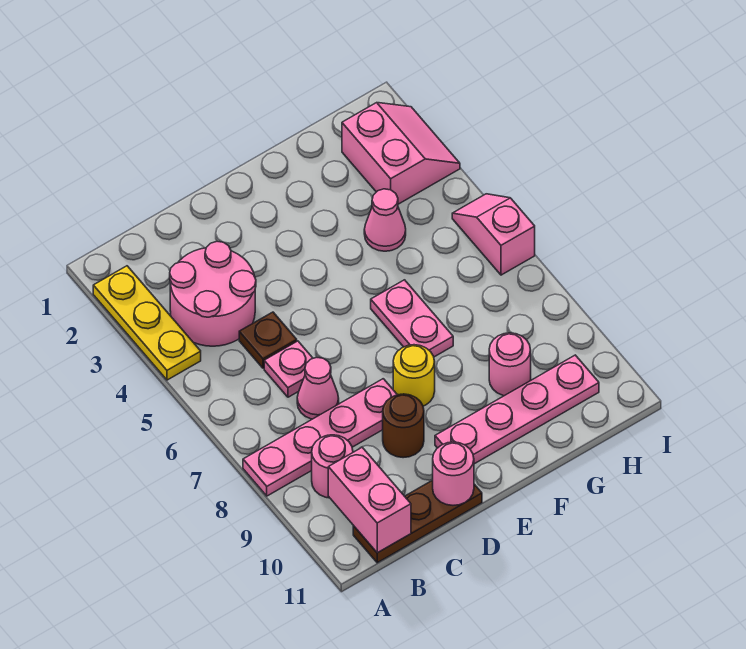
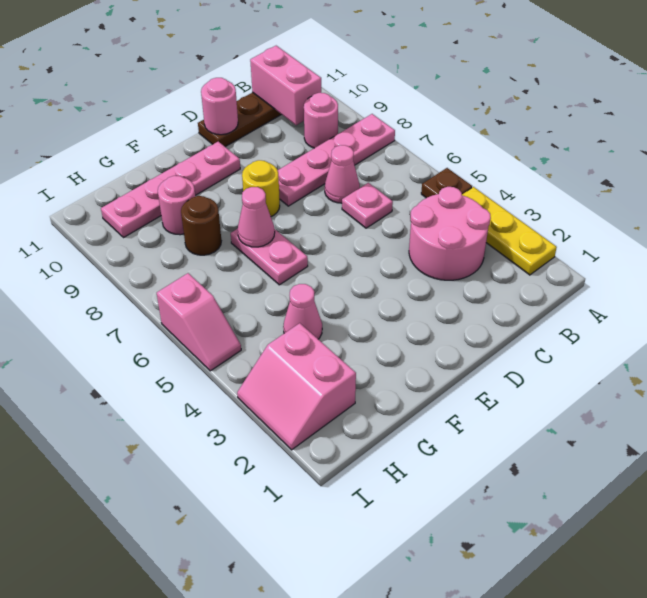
brown plate C5 level 1 -> brown plate A5 level 1
brown round brick D9 level 1 -> brown round brick G8 level 1
none -> pink cone F7 level 2

